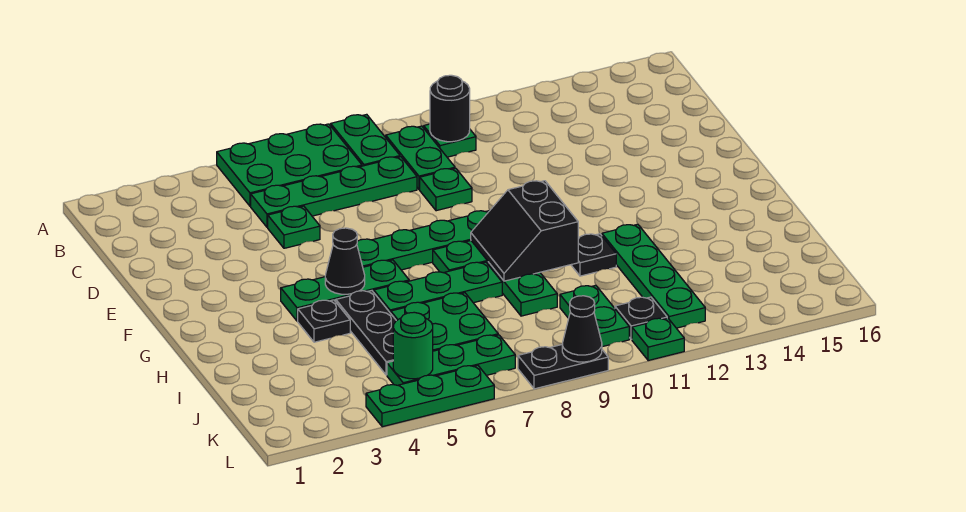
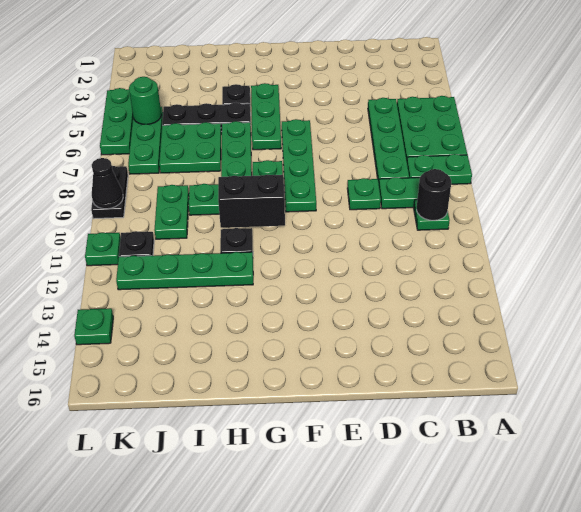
green plate D5 level 1 -> green plate L14 level 1
black cone G5 level 2 -> none
green plate J10:K10 level 1 -> green plate J9:J10 level 1

